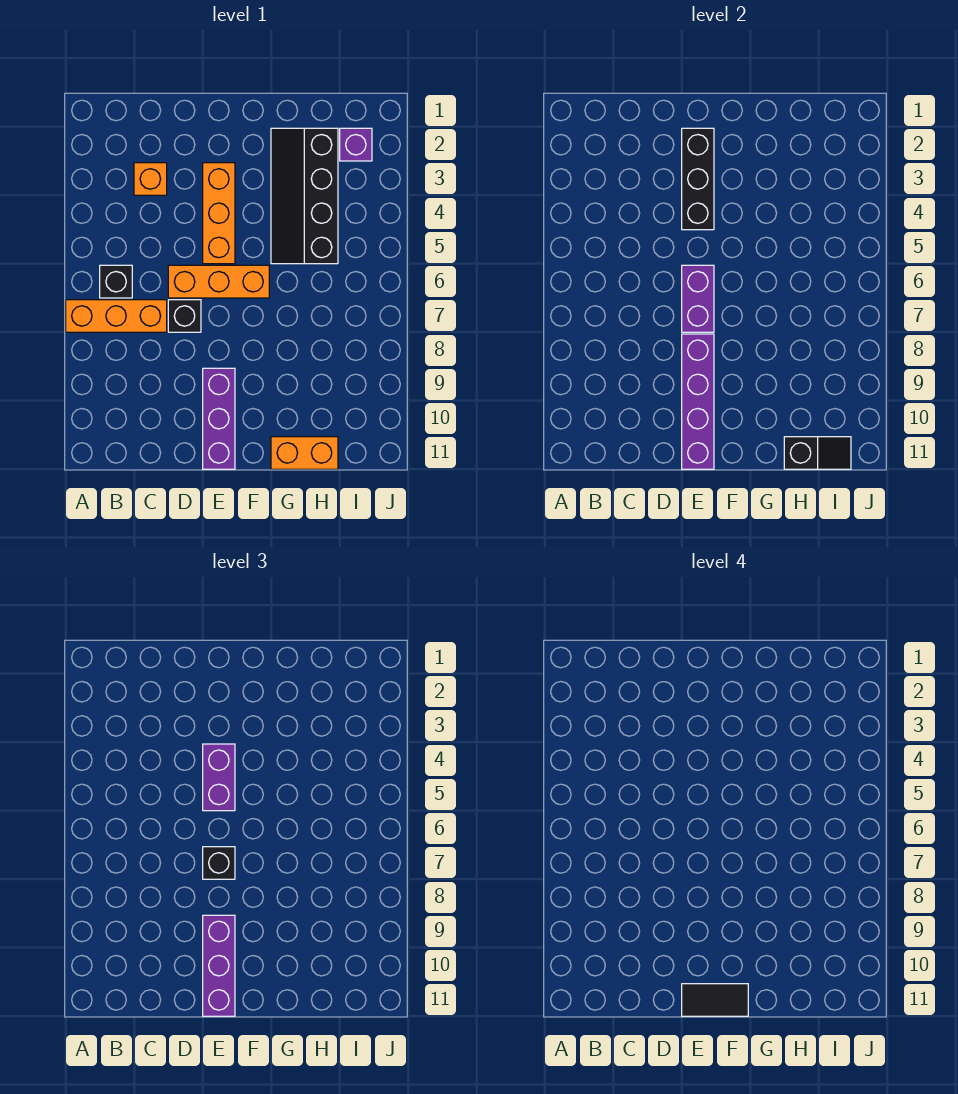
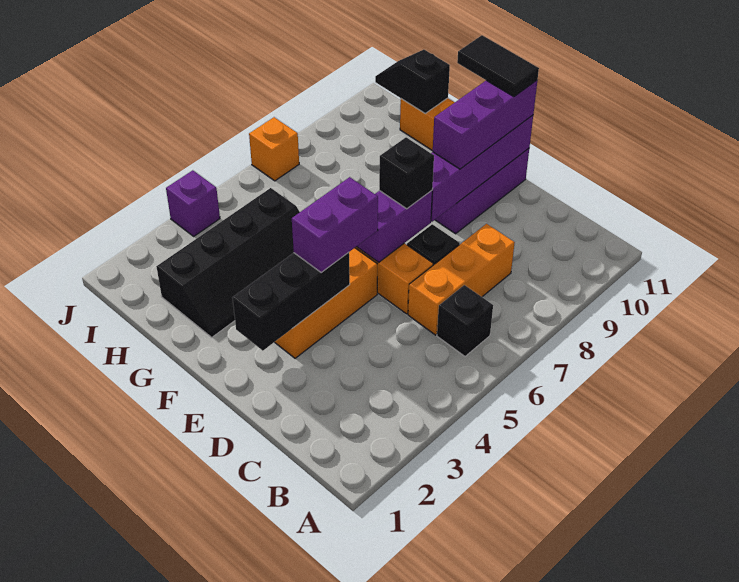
orange brick A7:C7 level 1 -> orange brick C6:C8 level 1
orange brick C3 level 1 -> orange brick J7 level 1
purple brick I2 level 1 -> purple brick J4 level 1

